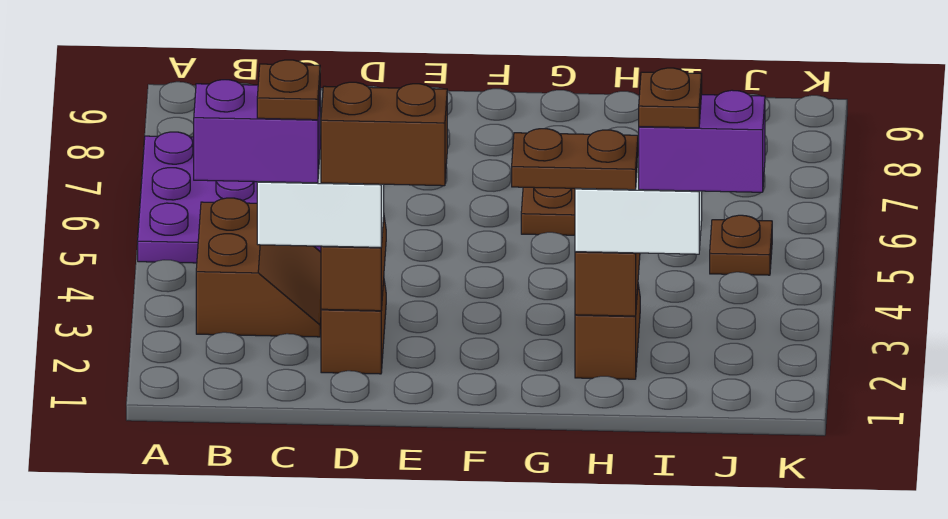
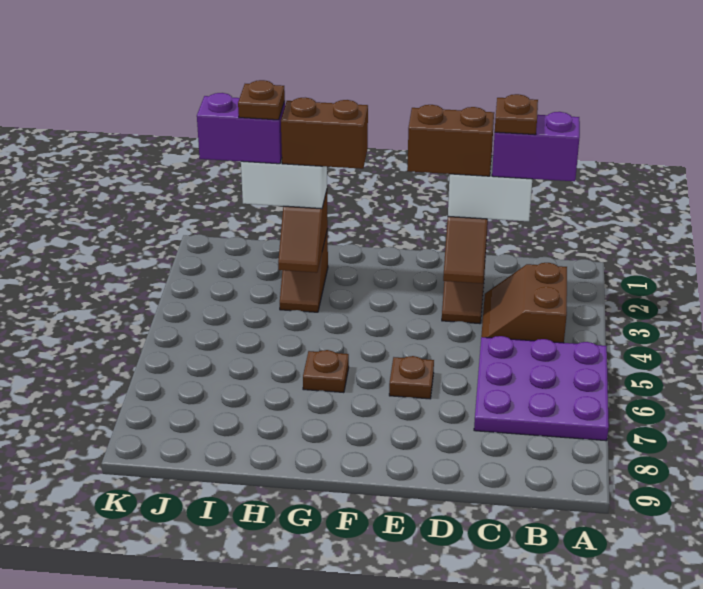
brown plate G2:H2 level 4 -> brown brick G2:H2 level 4
brown plate J5 level 1 -> brown plate E6 level 1

